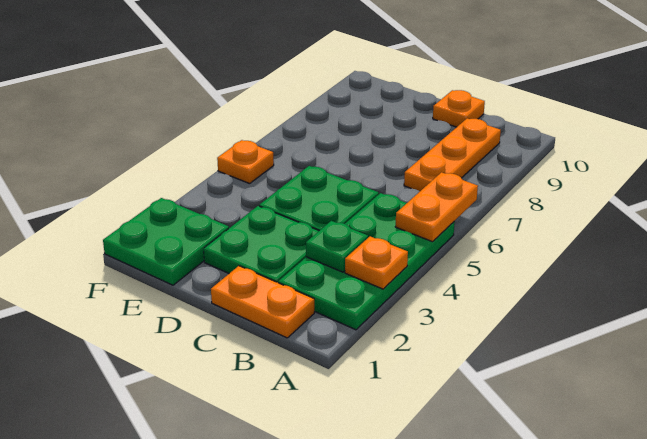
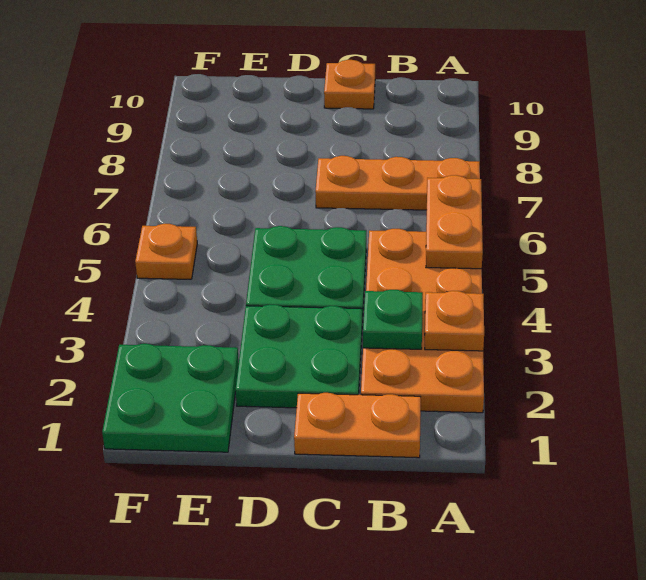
green plate A2:B5 level 1 -> orange plate A2:B5 level 1
orange plate B7:B9 level 1 -> orange plate A7:C7 level 1

